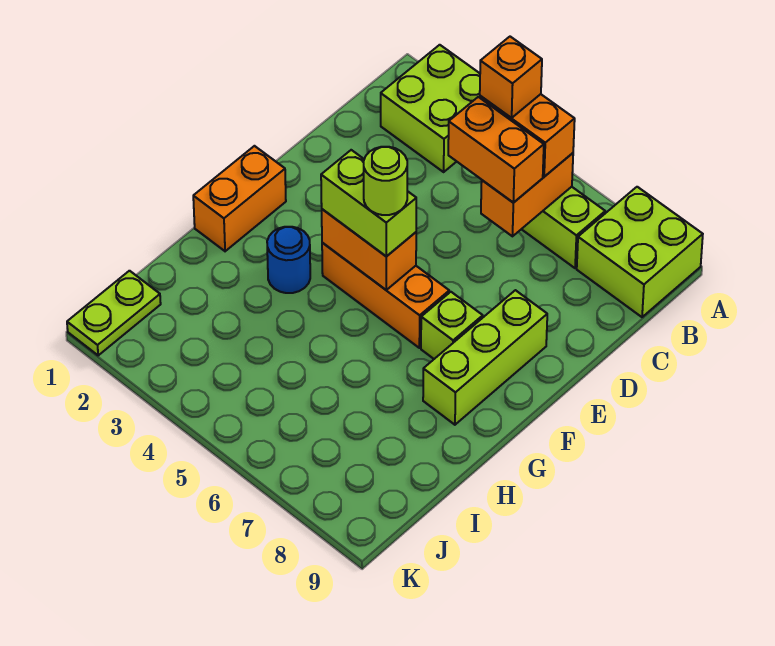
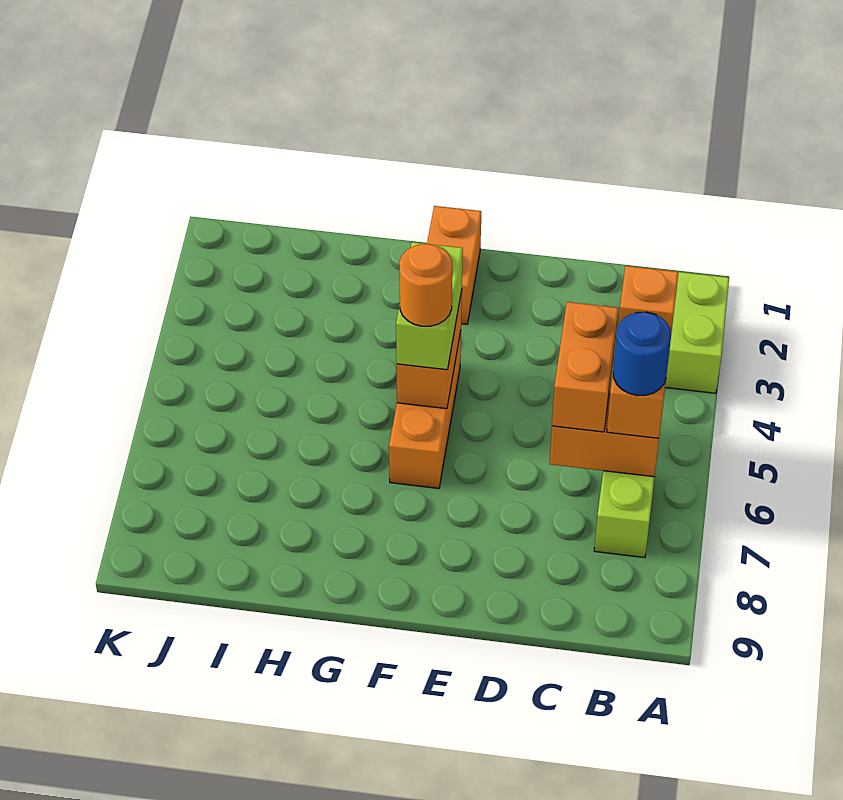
lime brick A8:B9 level 1 -> none
lime brick E8:G8 level 1 -> none
orange brick F1:G1 level 1 -> orange brick F1:F2 level 1
lime round brick F5 level 4 -> orange round brick F5 level 4
lime brick F7 level 1 -> none
blue round brick G3 level 1 -> blue round brick B6 level 4
lime plate J1:K1 level 1 -> none

